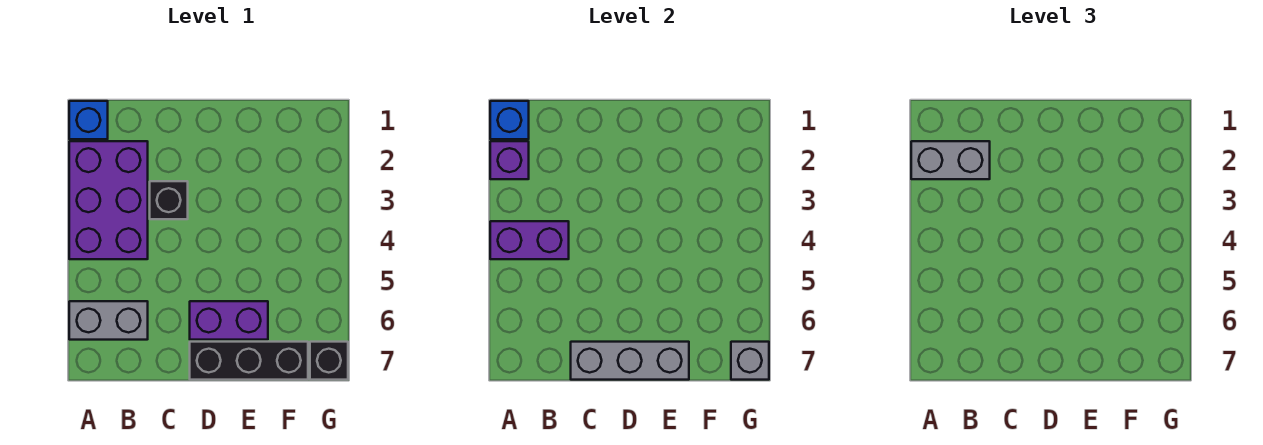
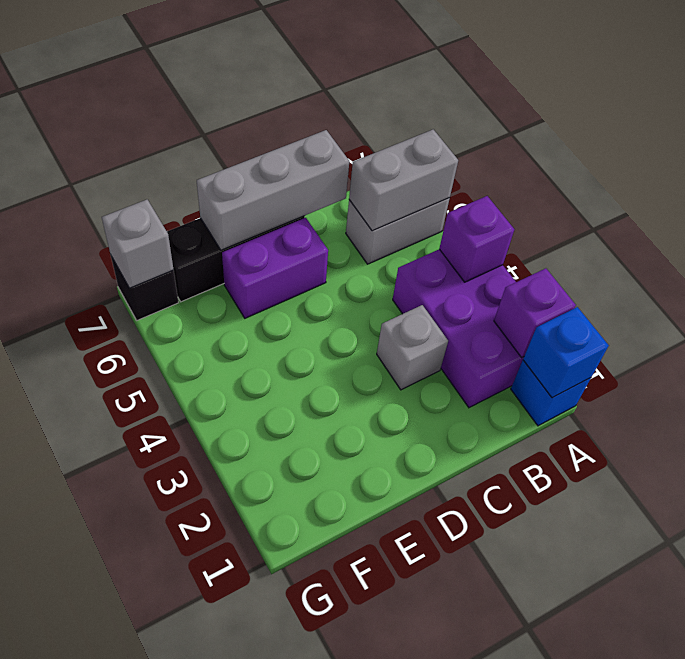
grey brick A2:B2 level 3 -> grey brick A6:B6 level 2
purple brick A4:B4 level 2 -> purple brick A4 level 2
black brick C3 level 1 -> grey brick C3 level 1

